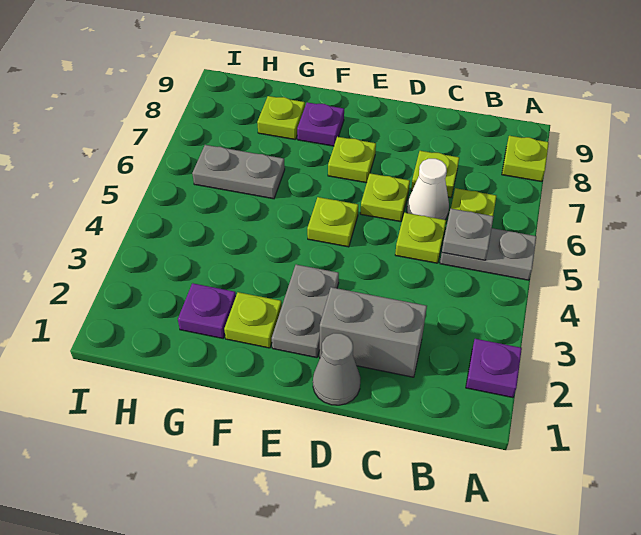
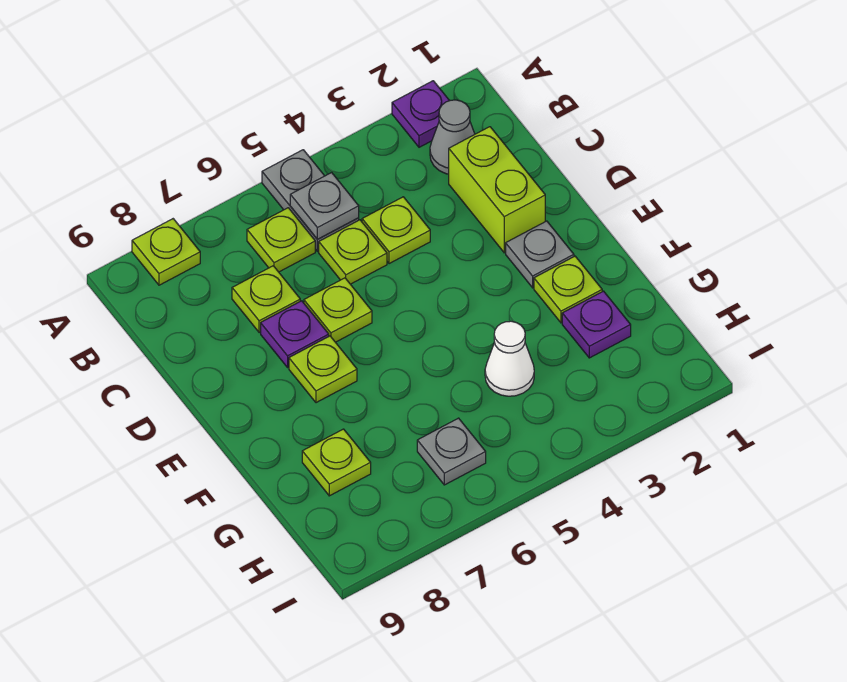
grey brick C2:D2 level 1 -> lime brick C2:D2 level 1
white cone C6 level 1 -> white cone G4 level 1
grey cone D1 level 1 -> grey cone B2 level 1
grey plate E2:E3 level 1 -> grey plate E2 level 1
lime plate E5 level 1 -> lime plate C4 level 1
purple plate F8 level 1 -> purple plate D7 level 1
grey plate G6:H6 level 1 -> grey plate H6 level 1

